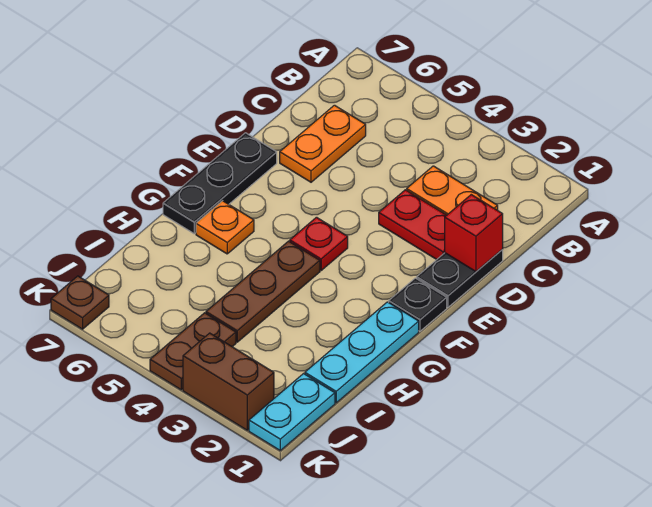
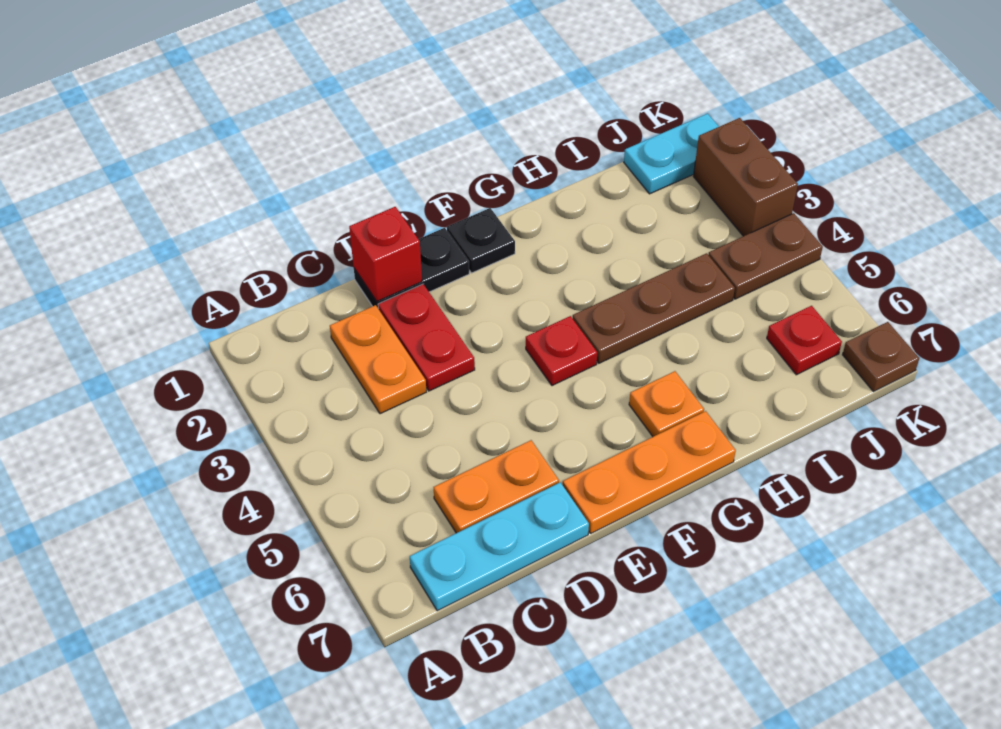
black plate E7:G7 level 1 -> orange plate E7:G7 level 1
cyan plate G1:I1 level 1 -> cyan plate B7:D7 level 1
none -> red plate J6 level 1

